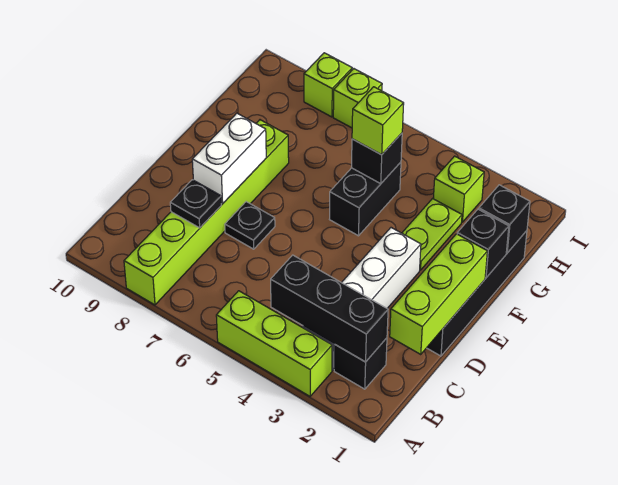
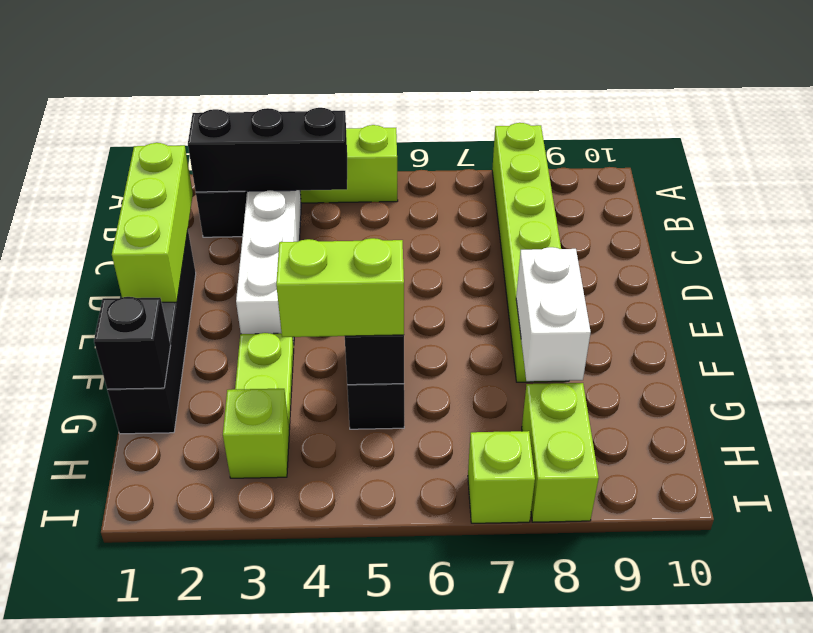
black plate C8 level 2 -> none
black plate D7 level 1 -> none
white brick D8:E8 level 2 -> white brick F8:G8 level 2
black brick F1 level 2 -> none
lime brick G5 level 3 -> lime brick G4:G5 level 3
lime brick I8 level 1 -> lime brick H8:I8 level 1

